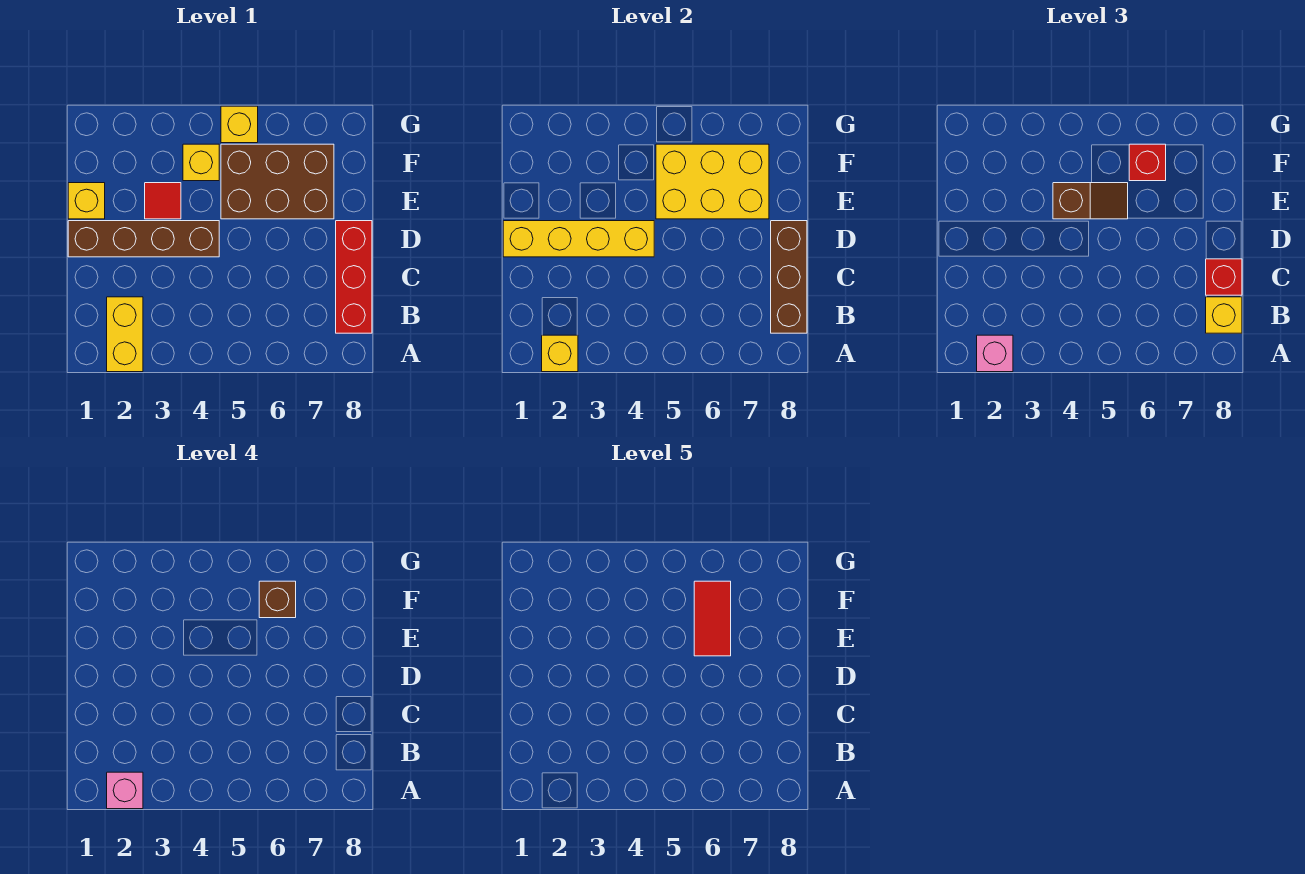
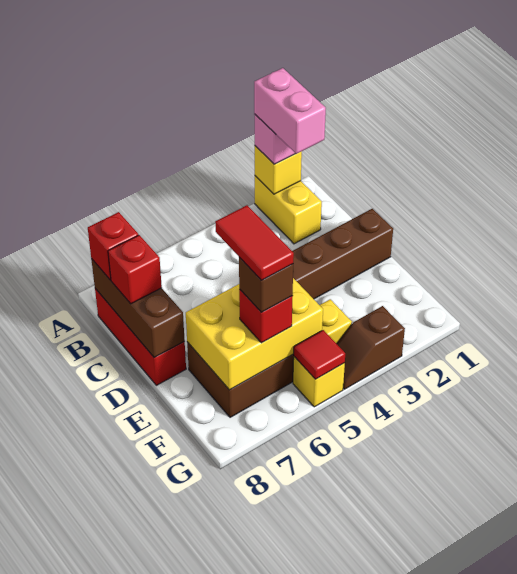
pink brick A2 level 4 -> pink brick A2:B2 level 4
yellow brick B8 level 3 -> red brick B8 level 3
yellow brick D1:D4 level 2 -> none
yellow brick E1 level 1 -> none
red tile E3 level 1 -> red tile G5 level 2
brown slope E4:E5 level 3 top 4 -> brown slope G3:G4 level 1 top 3

